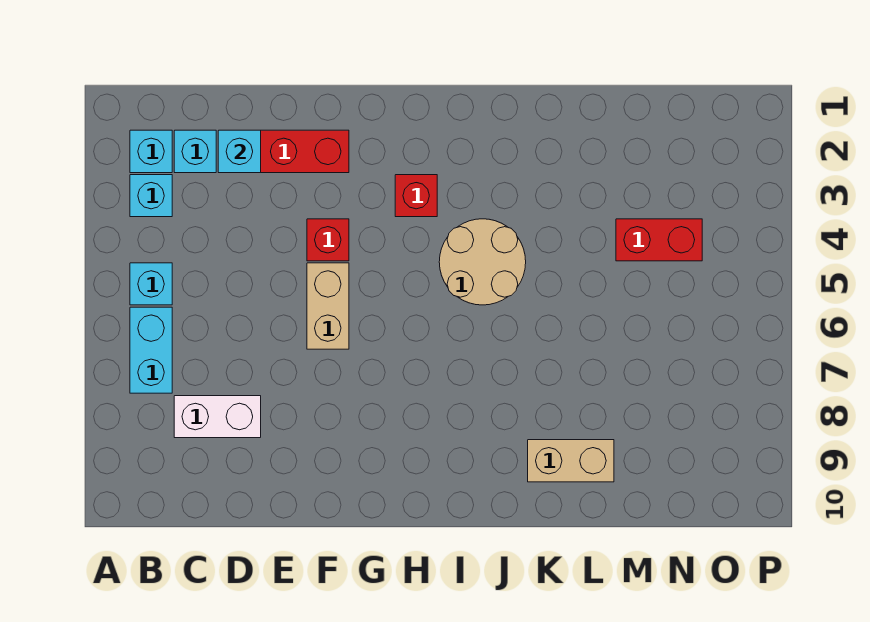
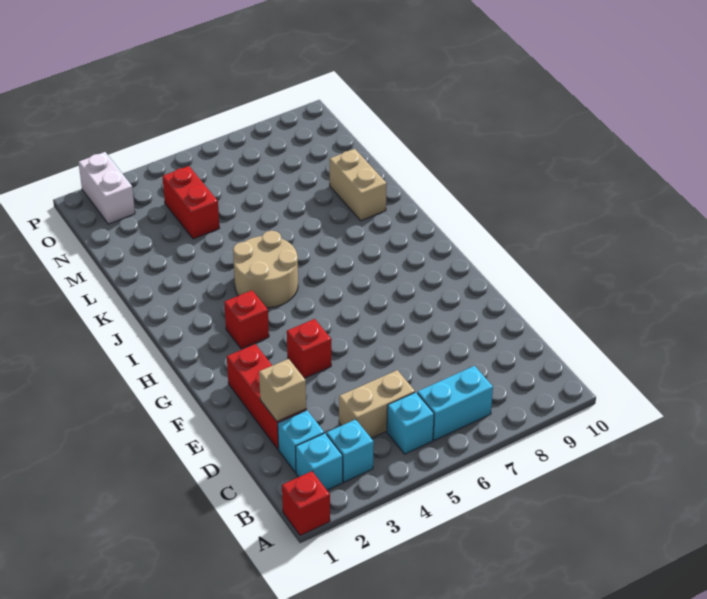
none -> red brick A1 level 1
white brick C8:D8 level 1 -> white brick O2:P2 level 1
cyan brick D2 level 2 -> tan brick D2 level 2
tan brick F5:F6 level 1 -> tan brick C4:C5 level 1

